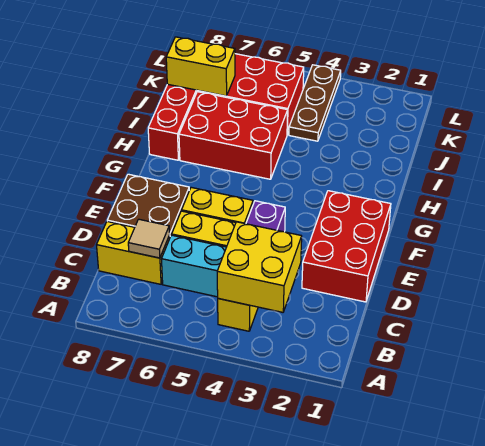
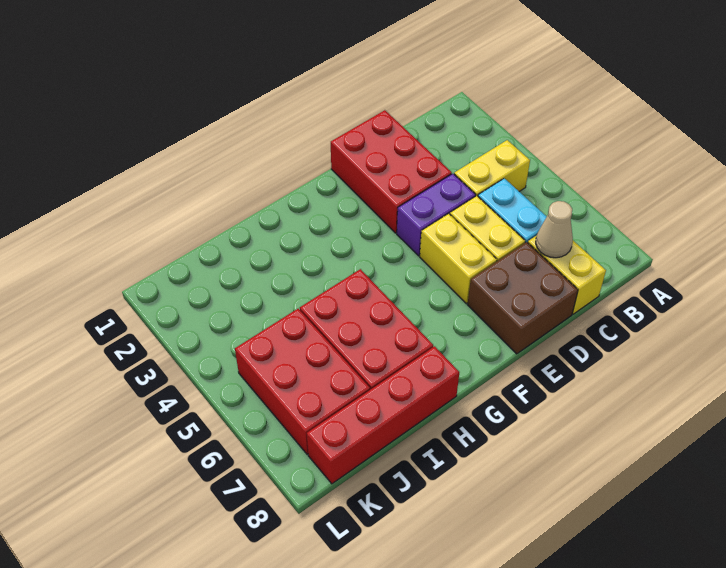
yellow brick B3:C4 level 2 -> none
tan tile C7 level 2 -> tan cone C7 level 2
red brick D1:F2 level 1 -> red brick D1:E3 level 1
brown plate J4:L4 level 1 -> none
yellow brick J7:J8 level 2 -> none

